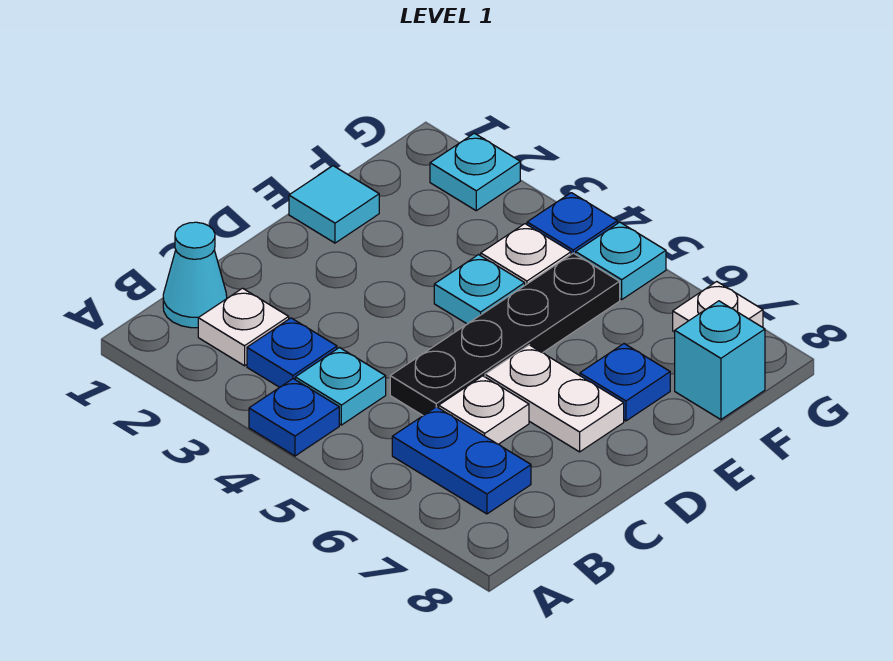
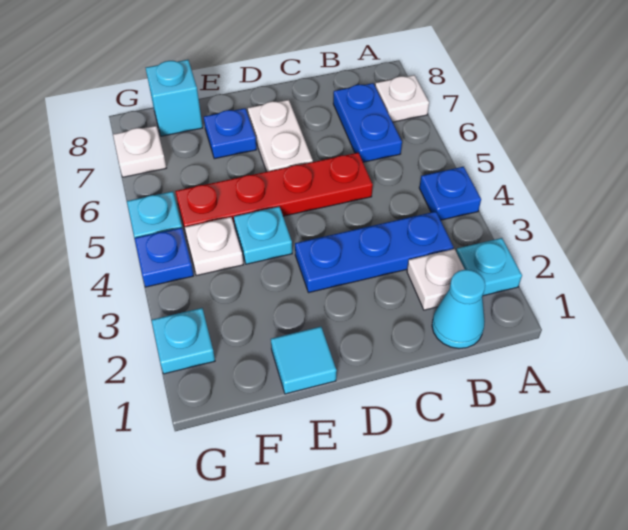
blue plate B3 level 1 -> blue plate B3:D3 level 1
cyan plate B4 level 1 -> cyan plate A2 level 1
black plate C5:F5 level 1 -> red plate C5:F5 level 1
white plate C6 level 1 -> white plate A7 level 1

